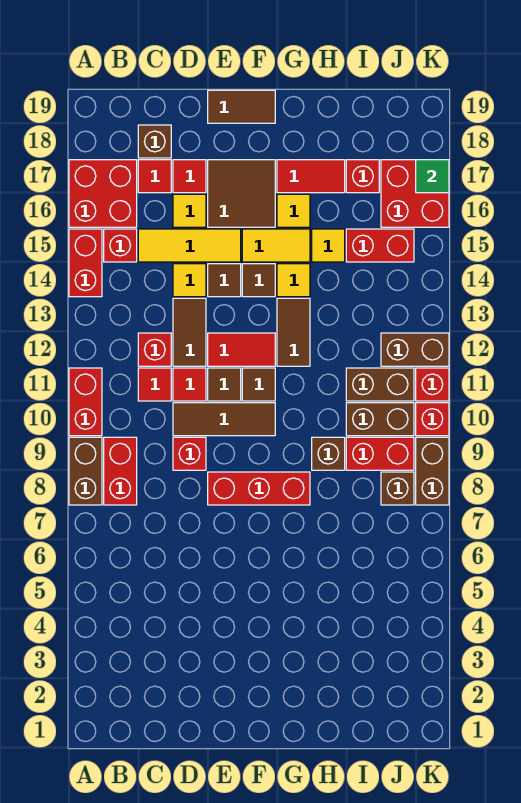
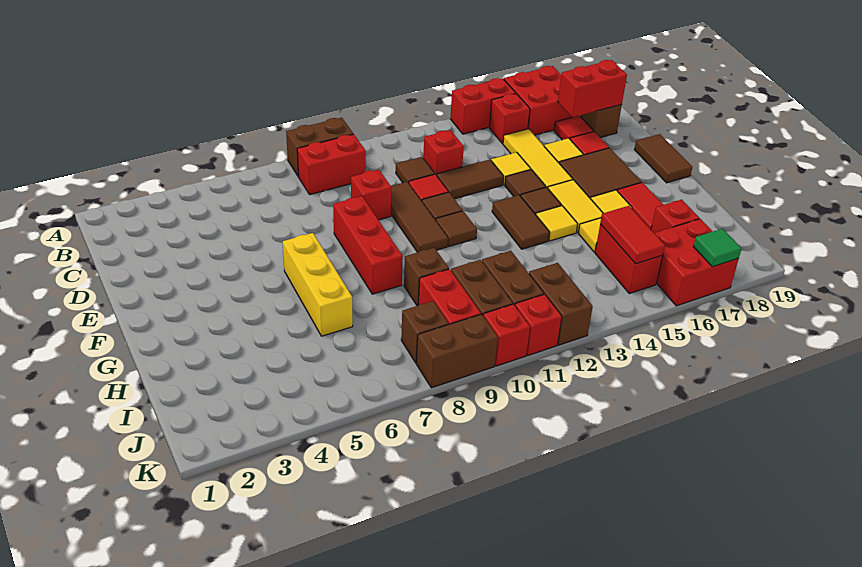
red brick A10:A11 level 1 -> red brick C17:C18 level 2
red tile C11 level 1 -> brown tile C11 level 1
red tile E12:F12 level 1 -> red tile I15:J15 level 2
none -> yellow brick F6:H6 level 1
brown tile G12:G13 level 1 -> brown tile F13:G13 level 1

